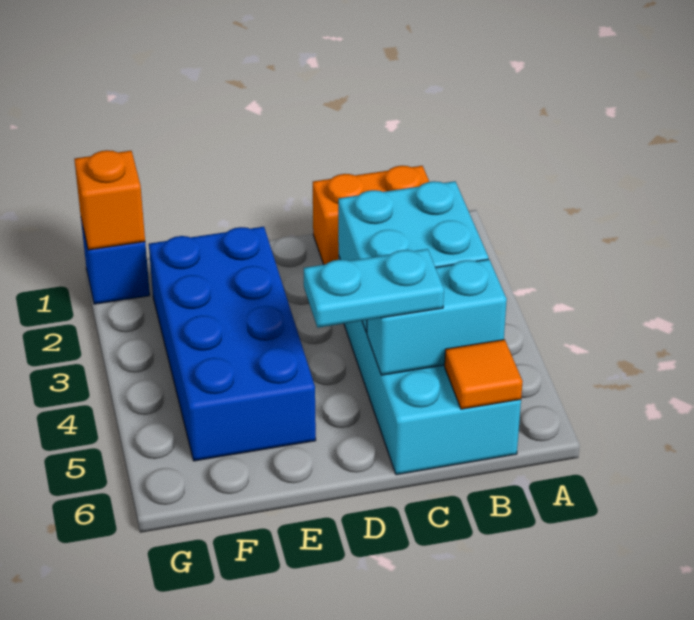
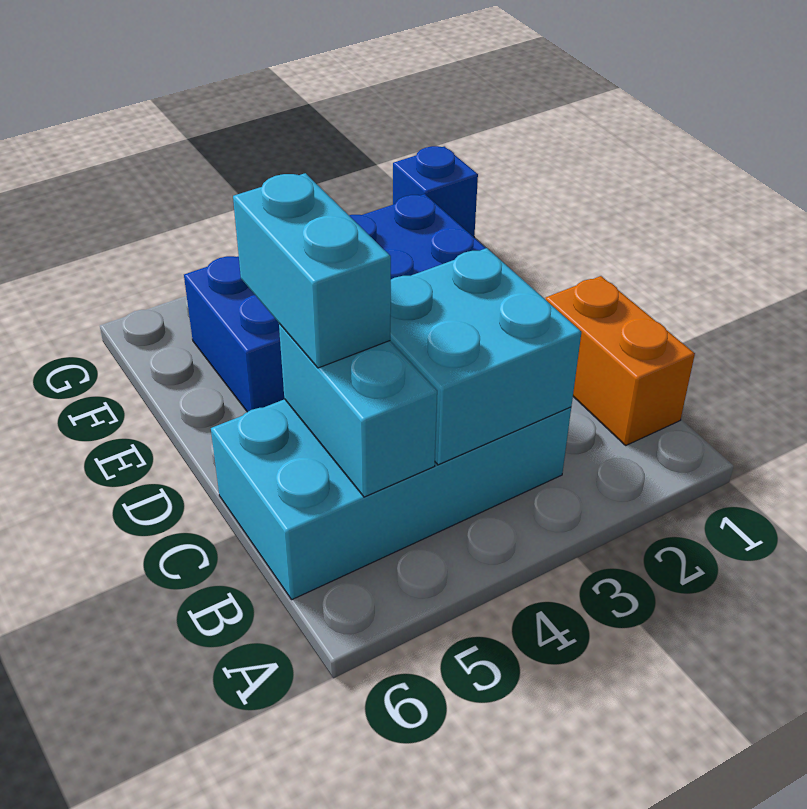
orange tile B6 level 2 -> none
cyan plate C5:D5 level 3 -> cyan brick C5:D5 level 3
orange brick G1 level 2 -> none

